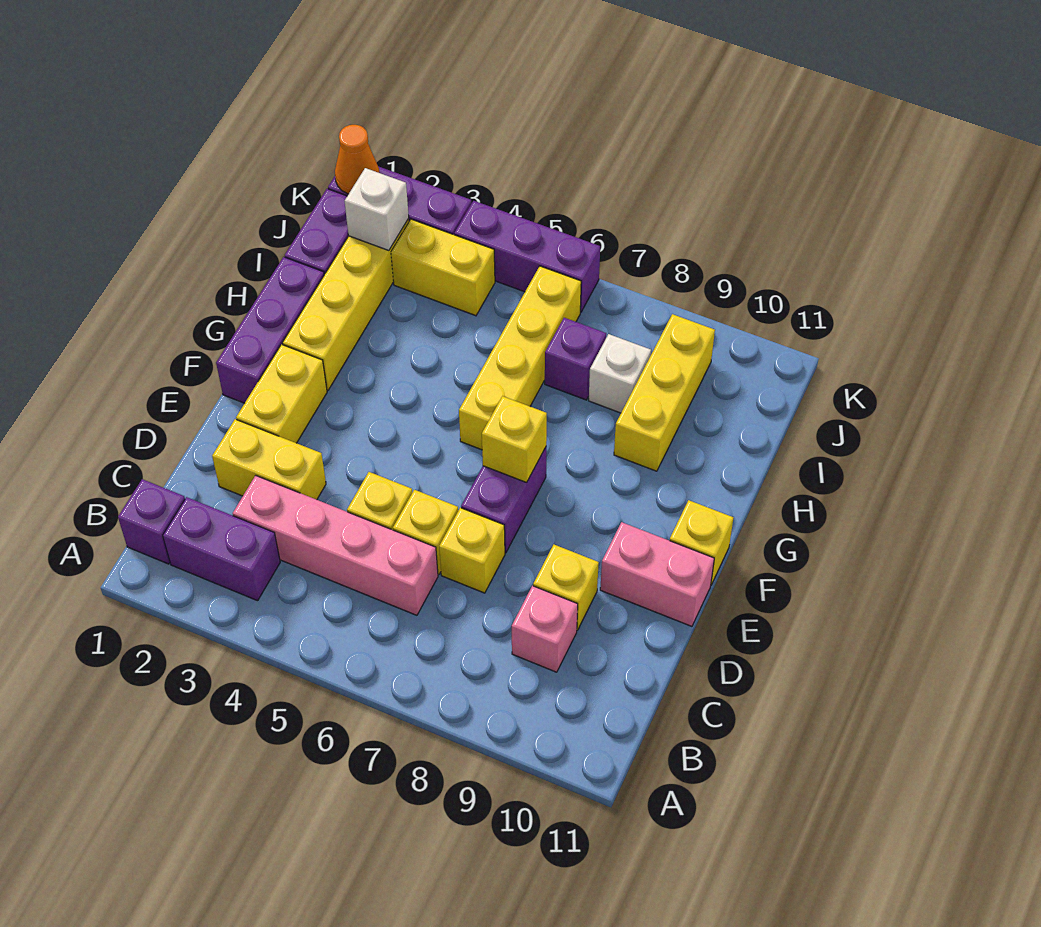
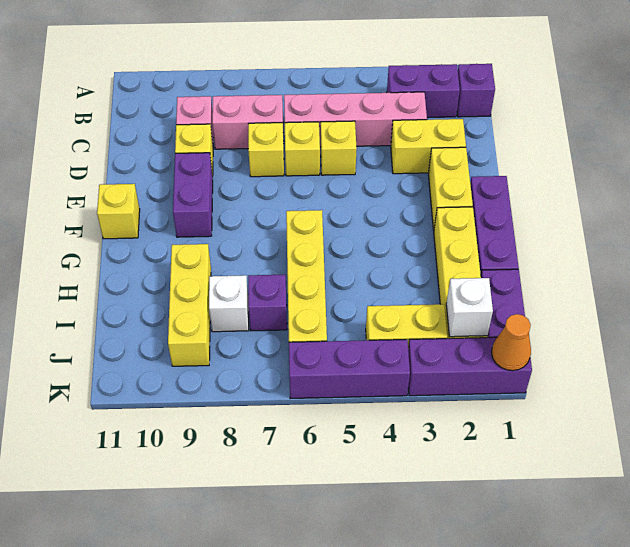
purple brick E7:F7 level 1 -> purple brick E9:F9 level 1
pink brick E10:E11 level 1 -> pink brick C7:C8 level 1
yellow brick F7 level 2 -> none

